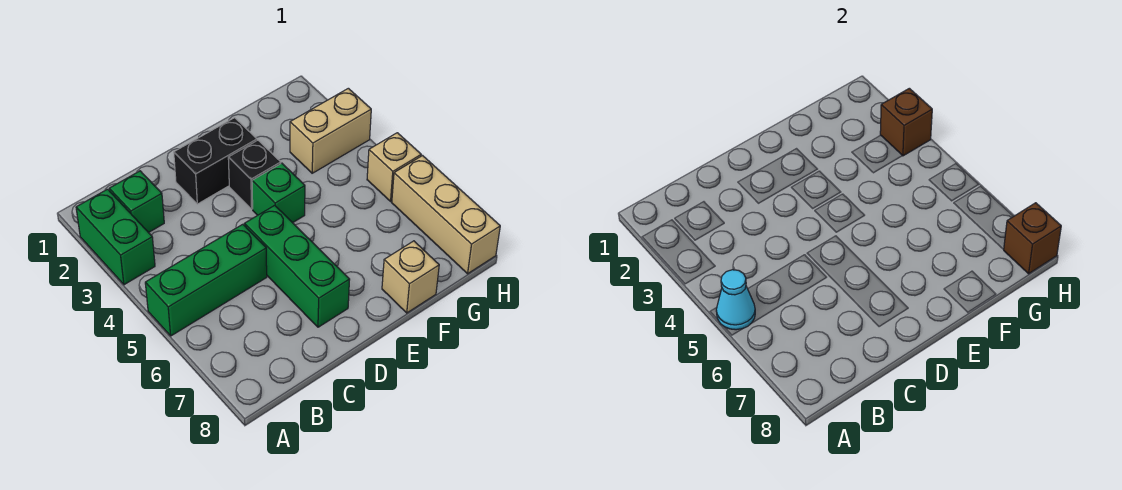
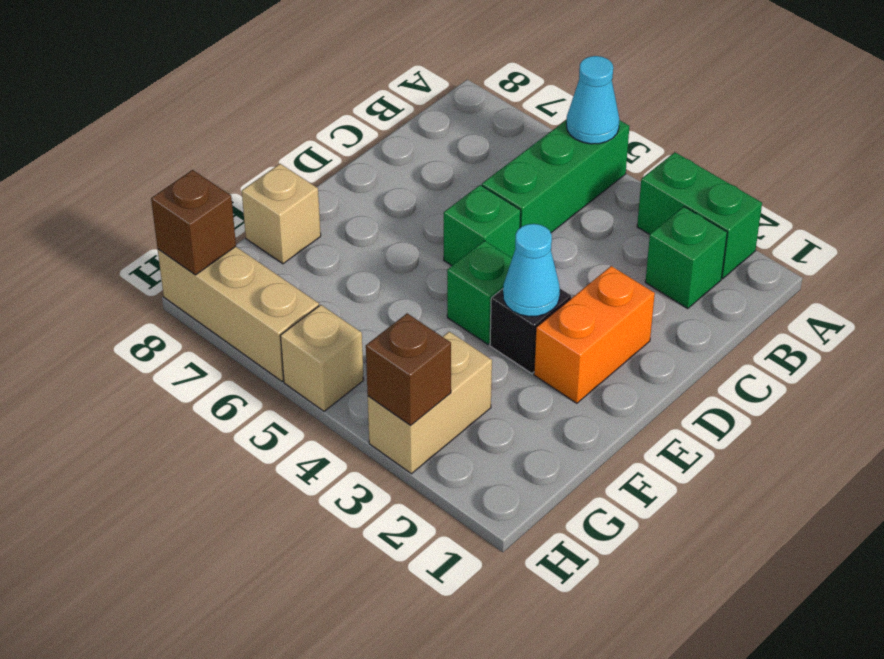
black brick D2:E2 level 1 -> orange brick D2:E2 level 1
green brick D5:D7 level 1 -> green brick D5 level 1
none -> cyan cone E3 level 2

